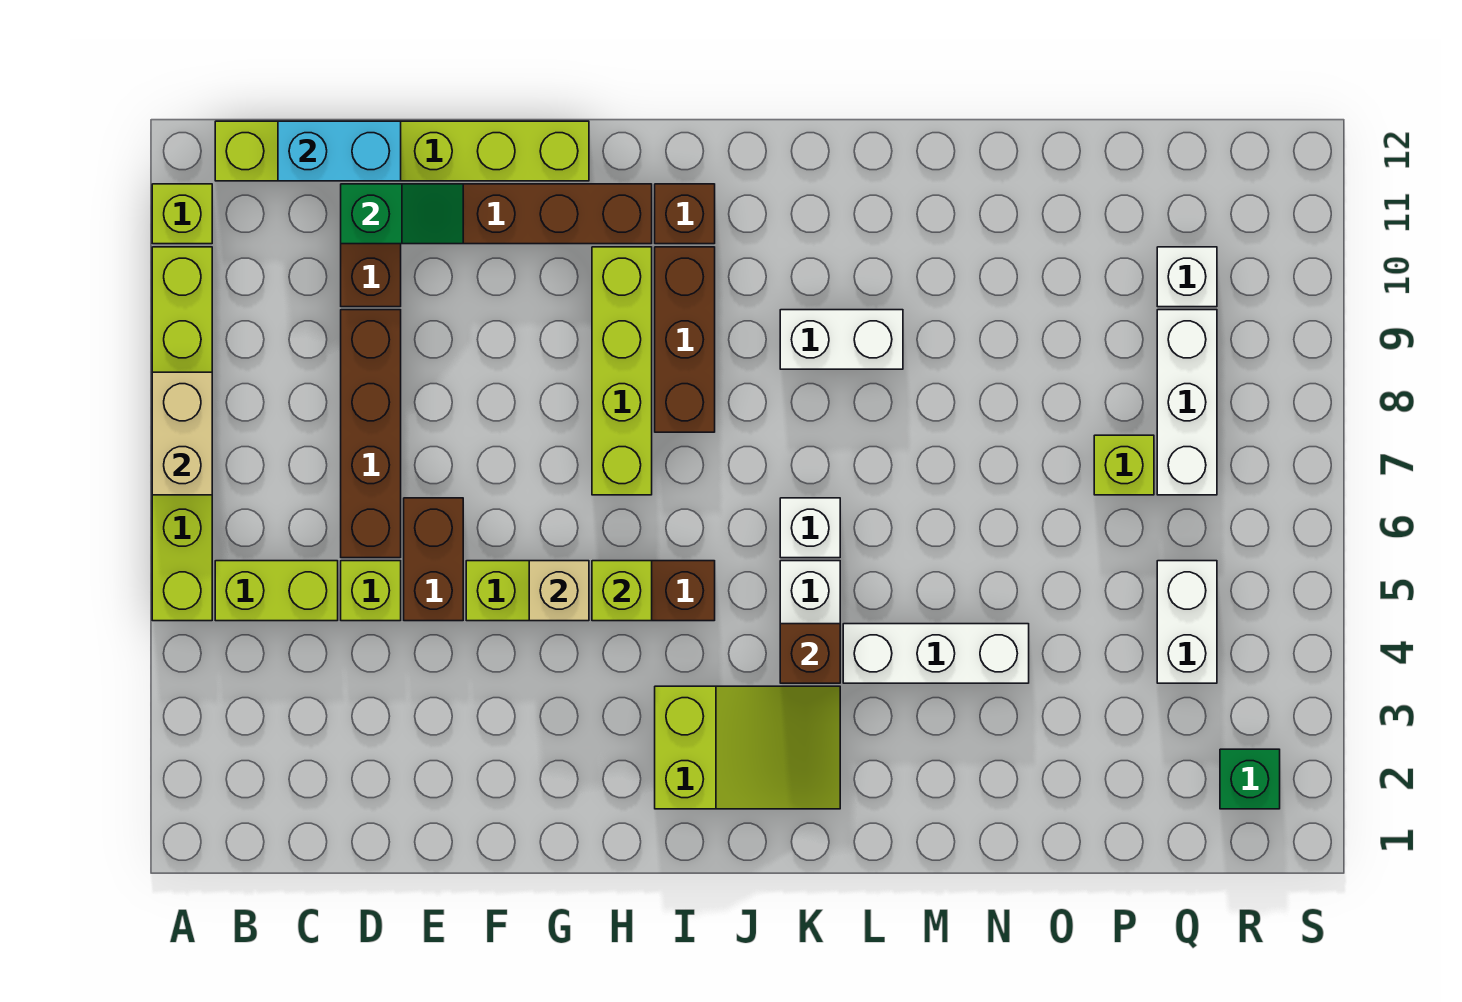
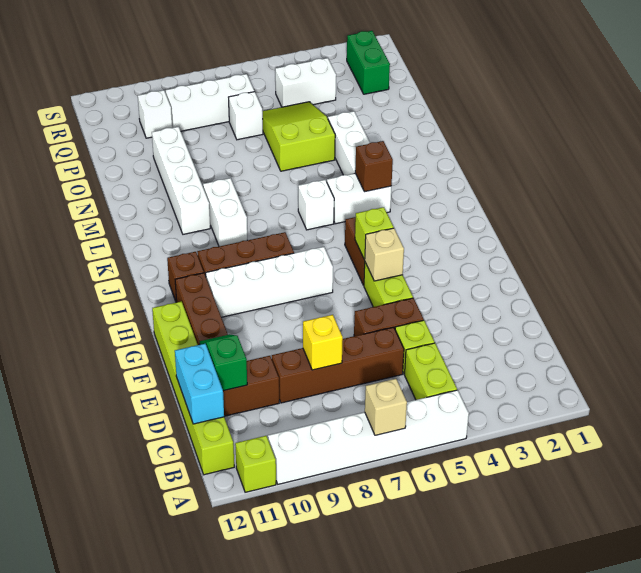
lime brick A5:A10 level 1 -> white brick A5:A10 level 1
tan brick A7:A8 level 2 -> tan brick A7 level 2
none -> yellow brick D8 level 2
lime brick H7:H10 level 1 -> white brick H7:H10 level 1
lime slope I2:K3 level 1 top I -> lime slope N5:P6 level 1 top N
none -> white brick L10:O10 level 1
lime brick P7 level 1 -> white brick P7 level 1
green brick R2 level 1 -> green brick Q2:R2 level 1

